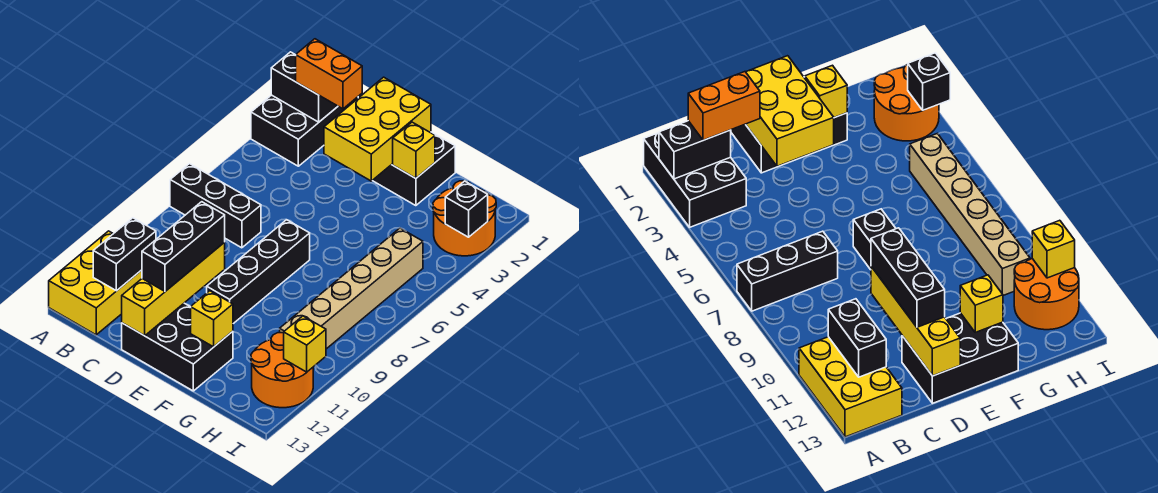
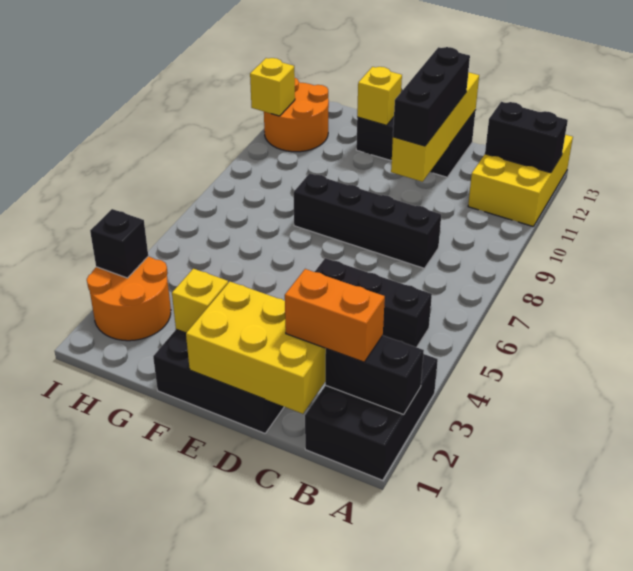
black brick A7:C7 level 1 -> black brick B5:D5 level 1
black brick B11:B12 level 2 -> black brick A12:B12 level 2
yellow brick D1:E3 level 2 -> yellow brick C1:E2 level 2
black brick E7:E10 level 1 -> black brick C8:F8 level 1
tan brick H5:H10 level 1 -> none

